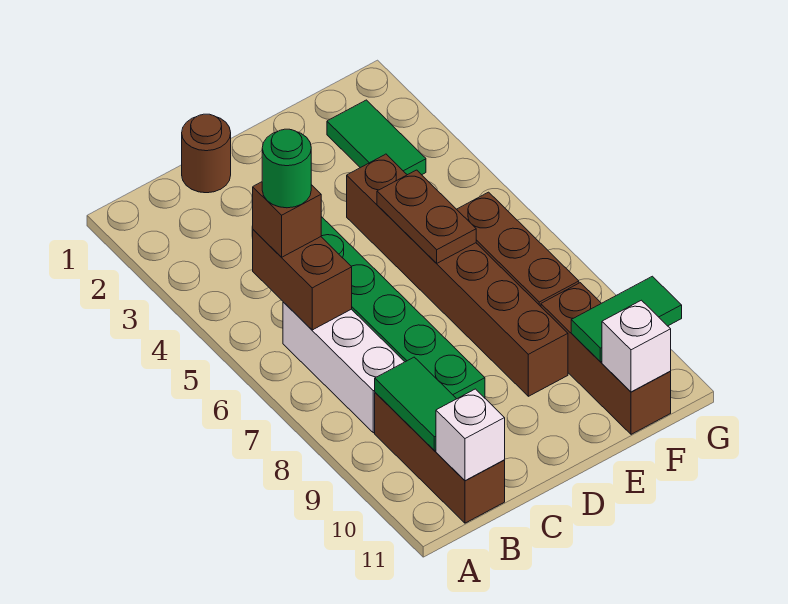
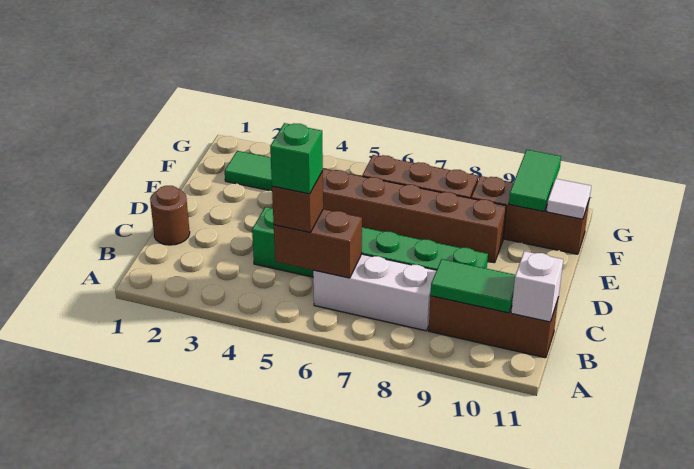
green round brick B5 level 4 -> green brick B5 level 4
brown plate E5:E6 level 2 -> none
white brick F11 level 2 -> white tile F11 level 2

